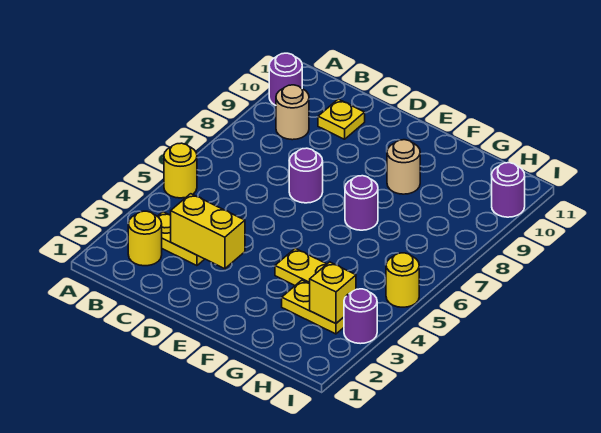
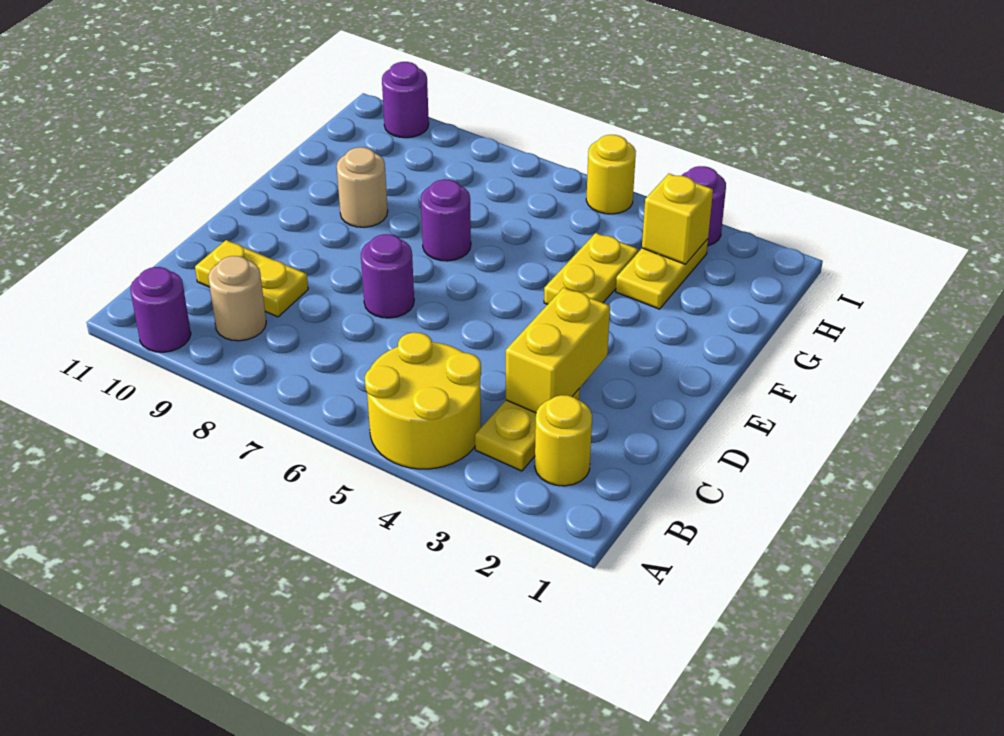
yellow round brick A5 level 1 -> yellow round brick A4:B5 level 1
yellow plate C10 level 1 -> yellow plate C9:C10 level 1

